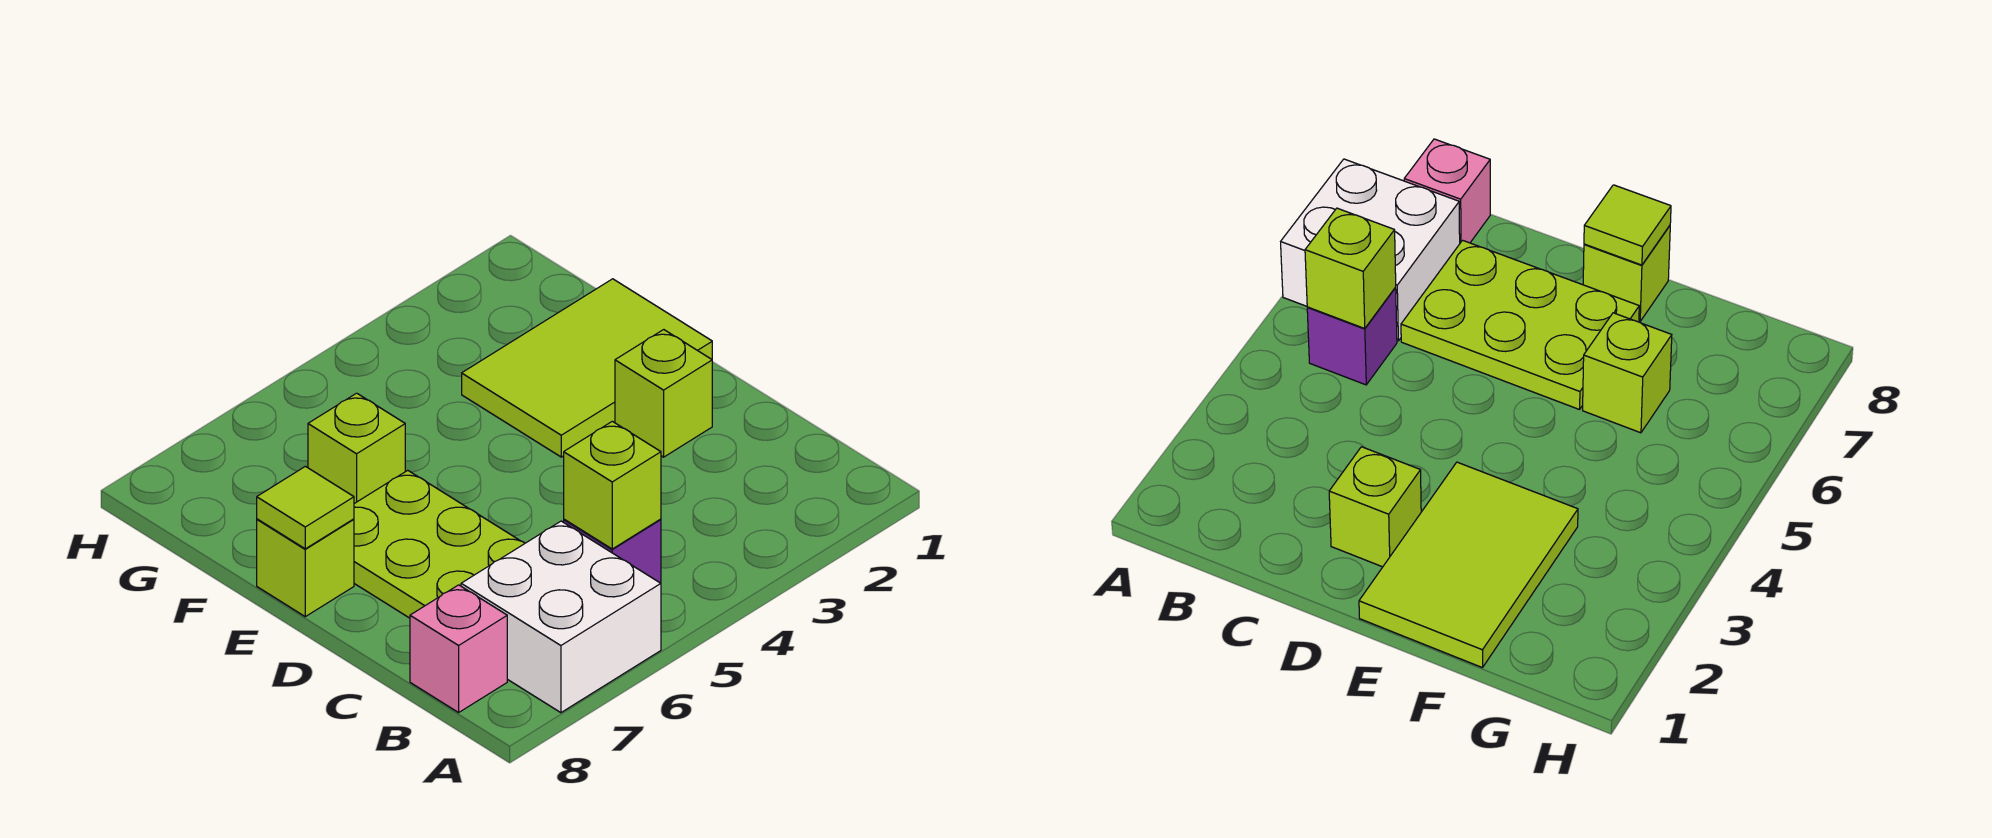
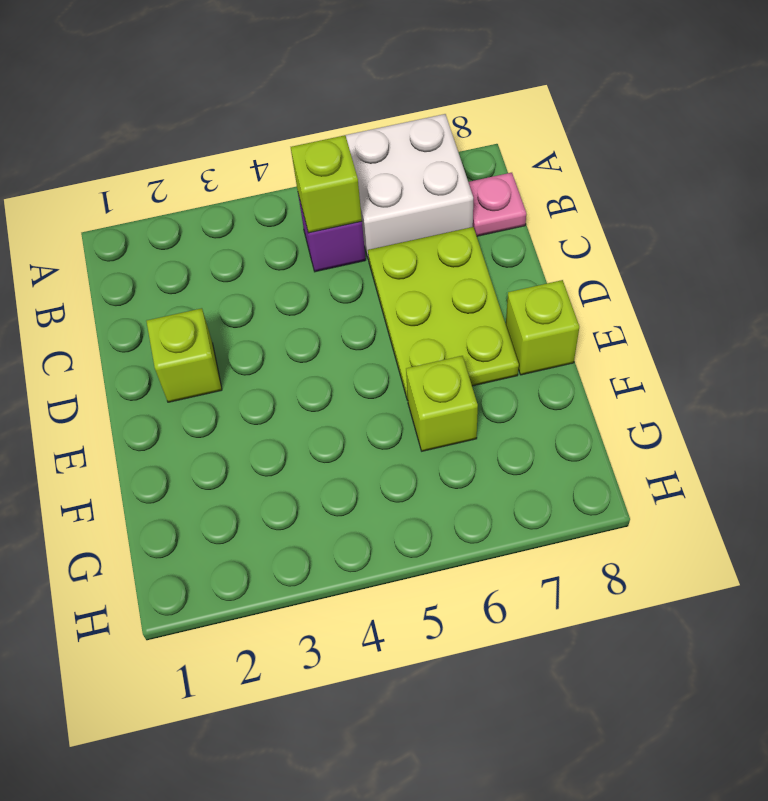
pink brick B8 level 1 -> pink plate B8 level 1
lime tile E1:F3 level 1 -> none
lime tile E8 level 2 -> none

